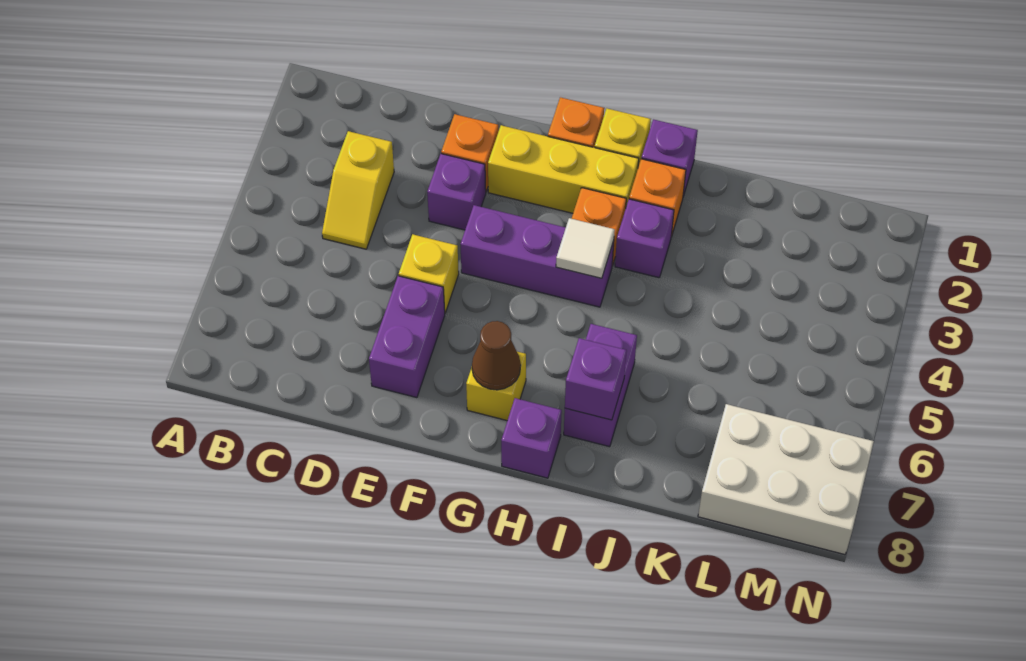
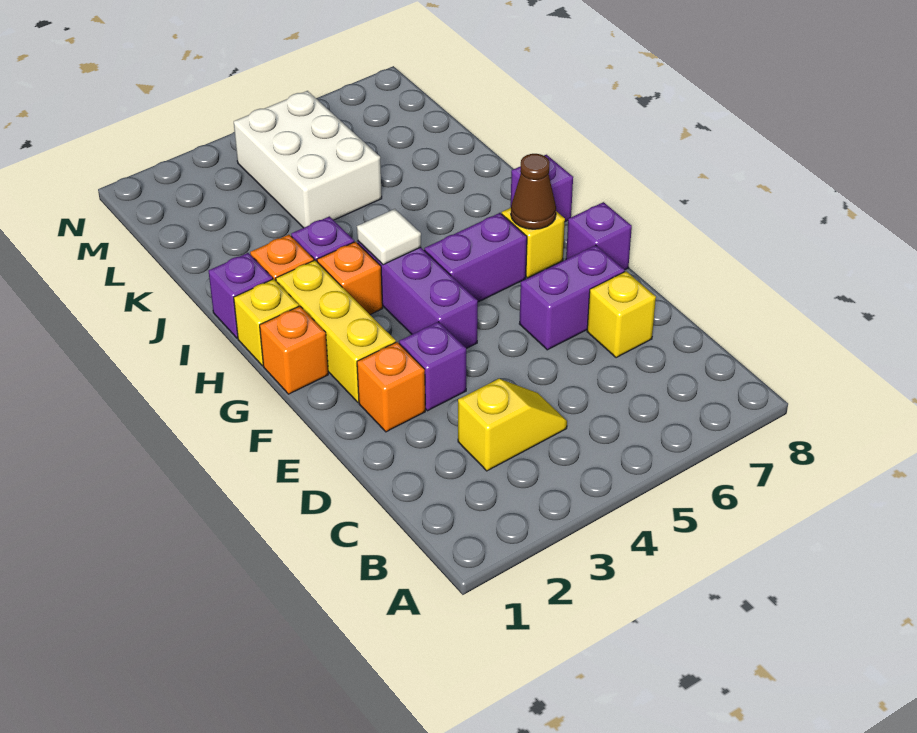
yellow brick E5 level 1 -> yellow brick D7 level 1
purple brick I6:I7 level 1 -> purple brick G5:G6 level 1
purple brick I7 level 2 -> purple brick F8 level 1
white brick L7:N8 level 1 -> white brick K4:M5 level 1

